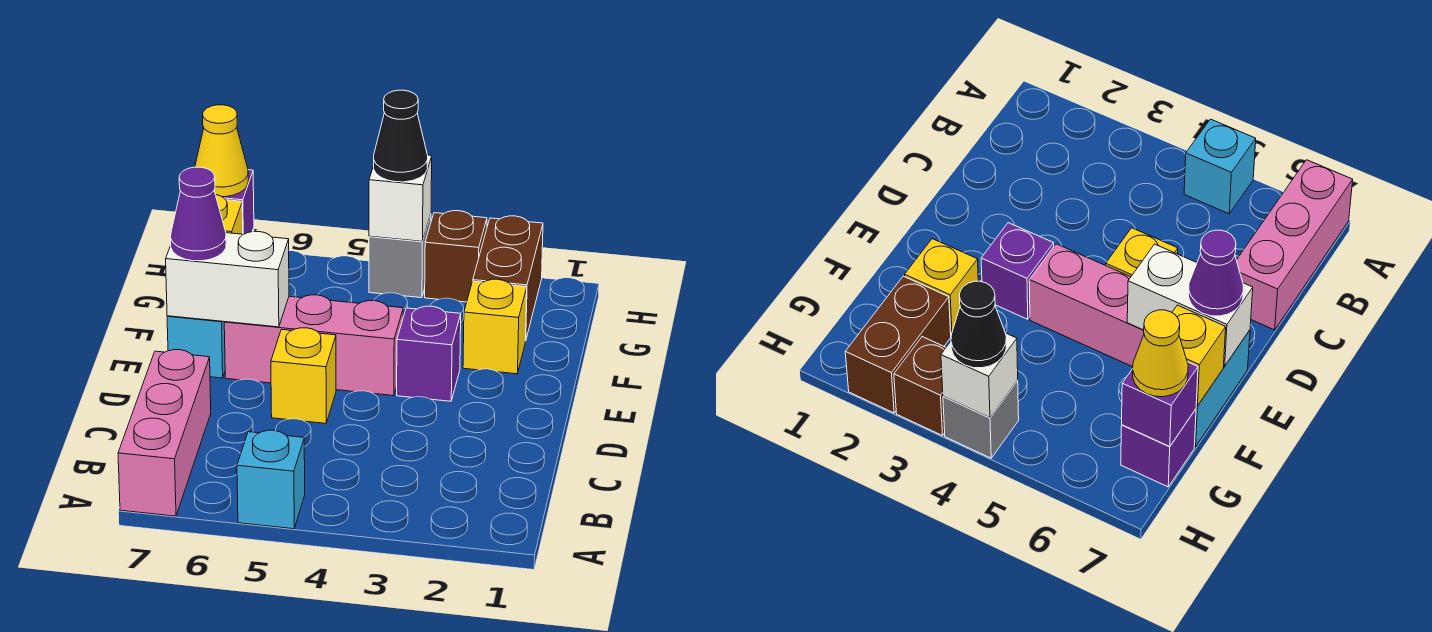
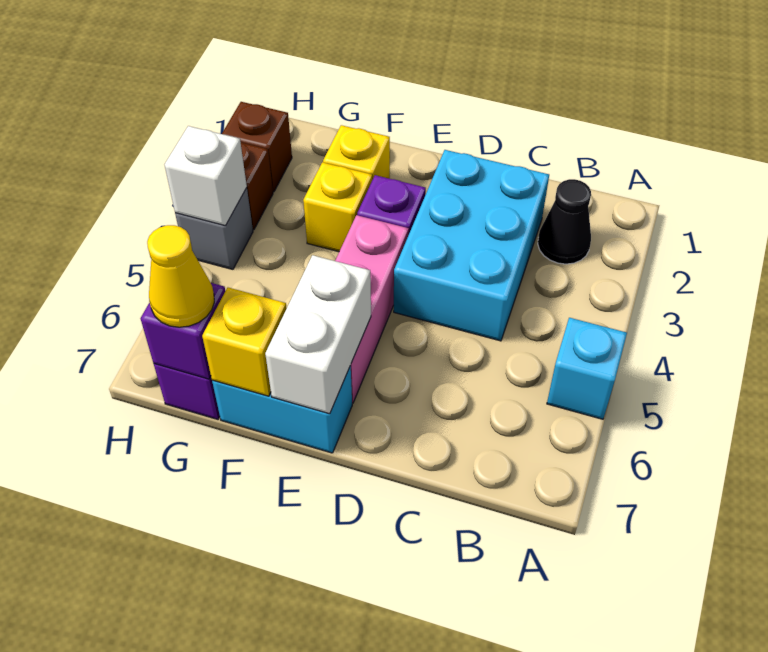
pink brick A7:C7 level 1 -> none
none -> cyan brick C2:D4 level 1
yellow brick D5 level 1 -> yellow brick F3 level 1
purple cone E7 level 3 -> none
brown brick G2:H2 level 1 -> brown brick H2 level 1
black cone H4 level 3 -> black cone B2 level 1

